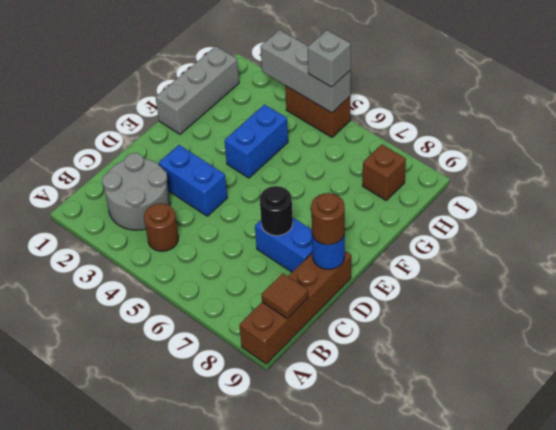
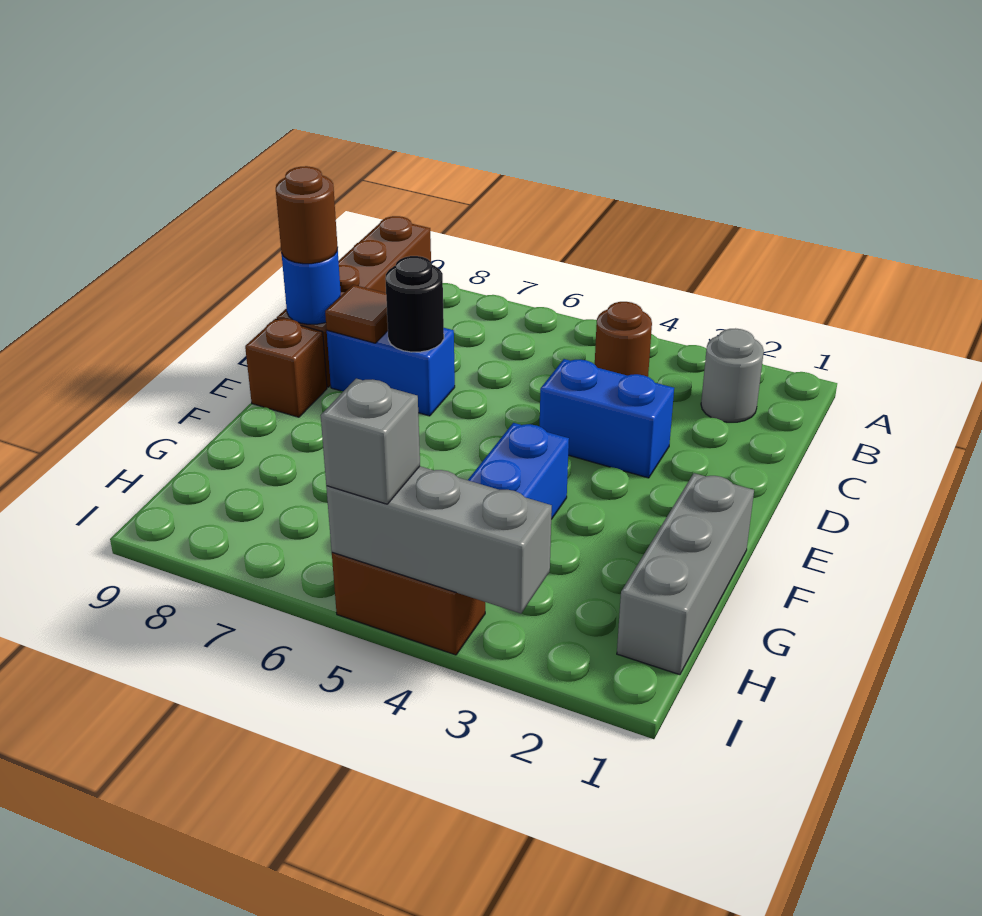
grey round brick B2:C3 level 1 -> grey round brick B2 level 1
brown tile B9 level 2 -> brown tile D8 level 2
brown brick H8 level 1 -> brown brick E9 level 1

